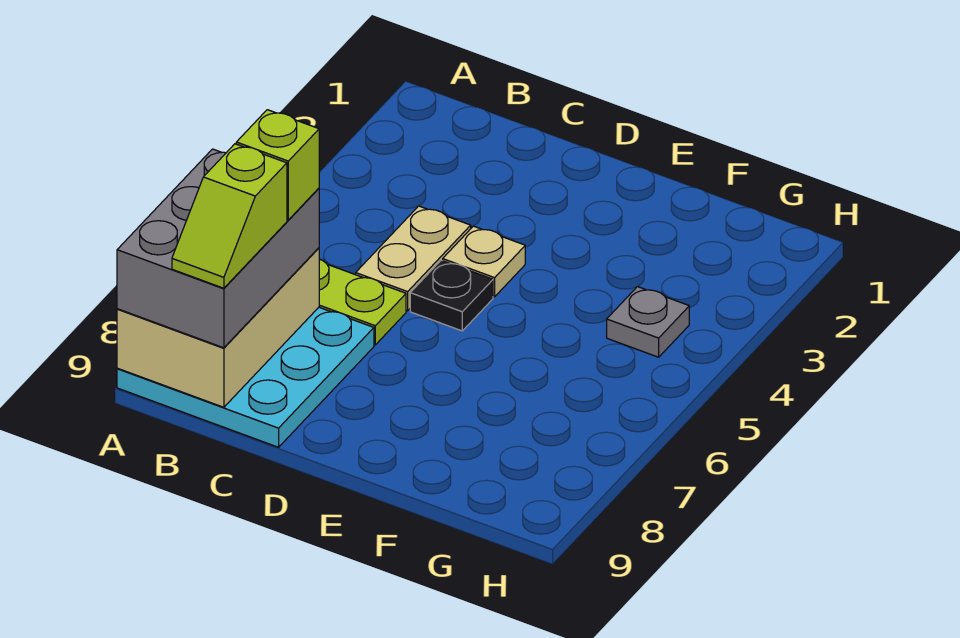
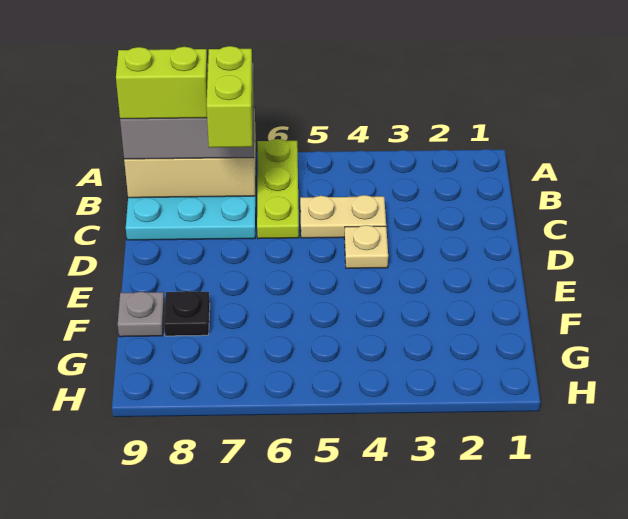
lime brick B7 level 4 -> lime brick B7:C7 level 4
lime slope B8:B9 level 4 top 8 -> lime brick B8:B9 level 4
black plate D5 level 1 -> black plate F8 level 1
grey plate G4 level 1 -> grey plate F9 level 1

